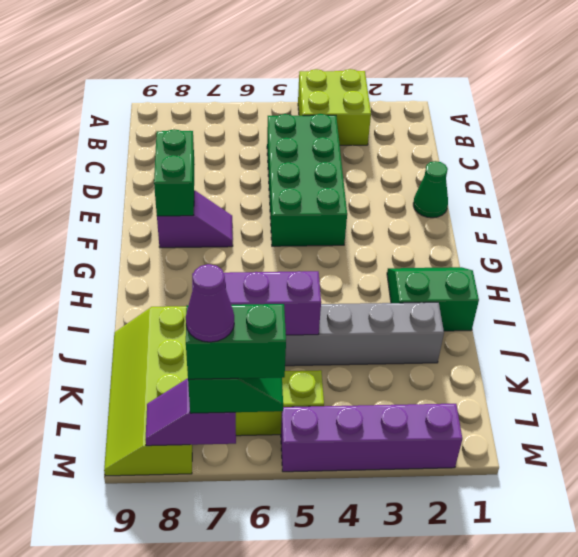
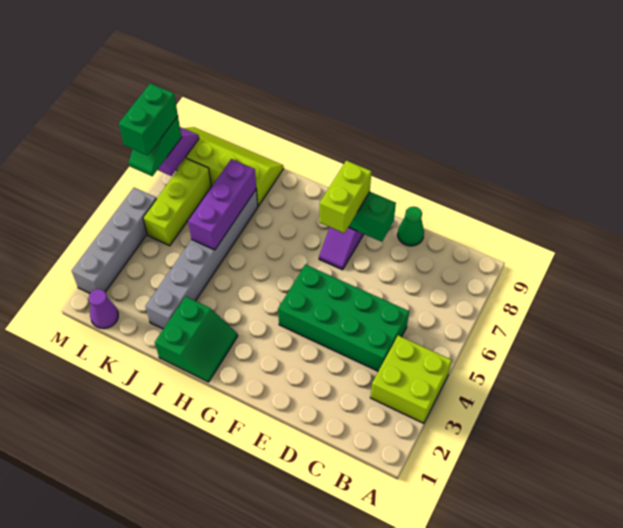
green cone E1 level 1 -> green cone D9 level 1
none -> lime brick F7:F8 level 3
purple brick M2:M5 level 1 -> grey brick M2:M5 level 1
purple cone M7 level 5 -> purple cone L1 level 1

